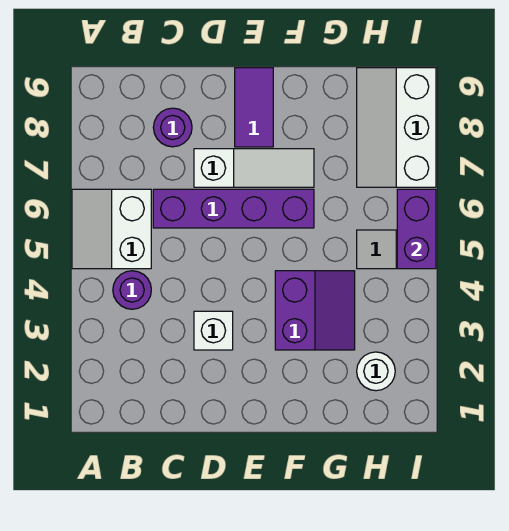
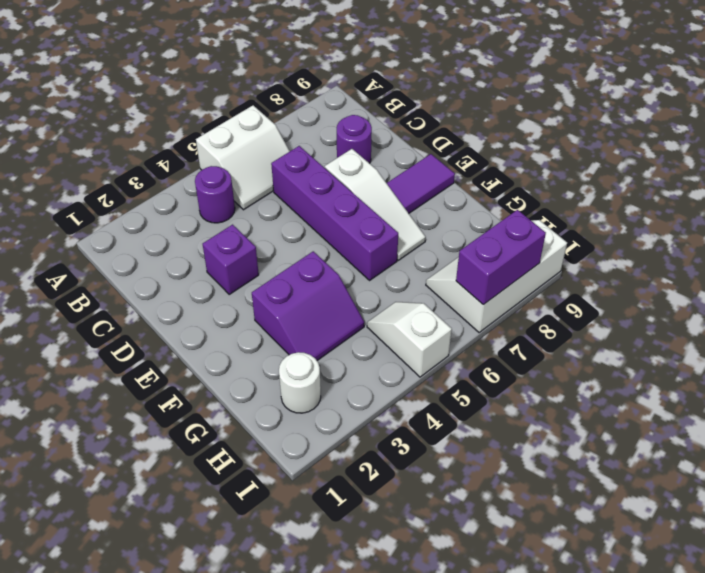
white slope A5:B6 level 1 top B -> white slope A5:B6 level 1 top A
white brick D3 level 1 -> purple brick D3 level 1
purple brick I5:I6 level 2 -> purple brick I7:I8 level 2

